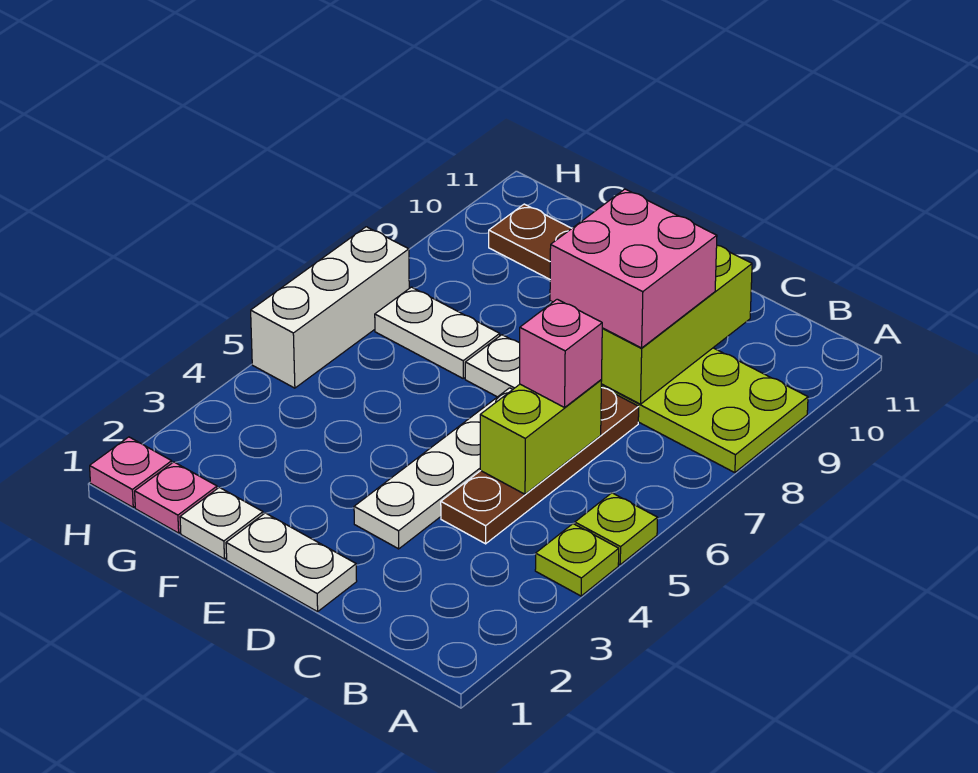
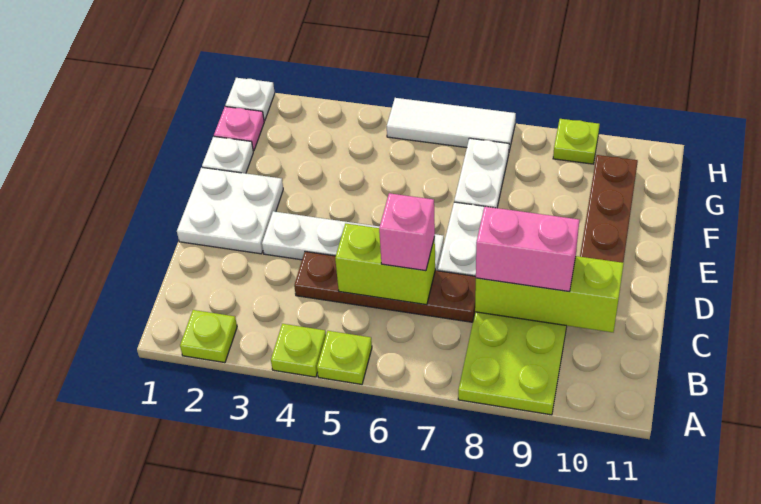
none -> lime plate A2 level 1
pink brick C8:D9 level 3 -> pink brick C8:C9 level 3
white plate D1:E1 level 1 -> white plate D1:E2 level 1
pink plate H1 level 1 -> white plate H1 level 1
white brick H5:H7 level 1 -> white tile H5:H7 level 1
none -> lime plate H9 level 1

